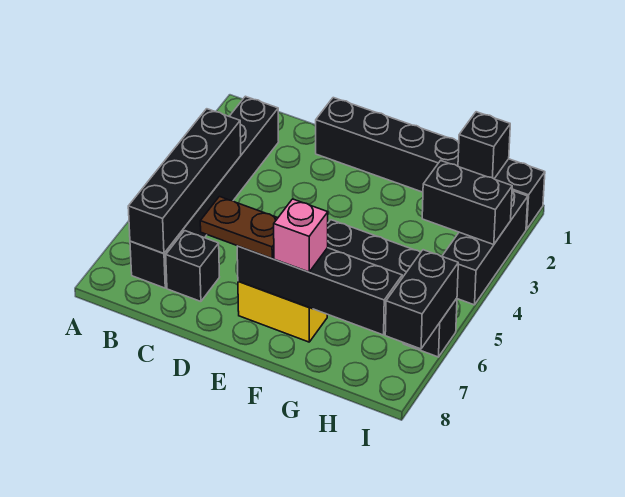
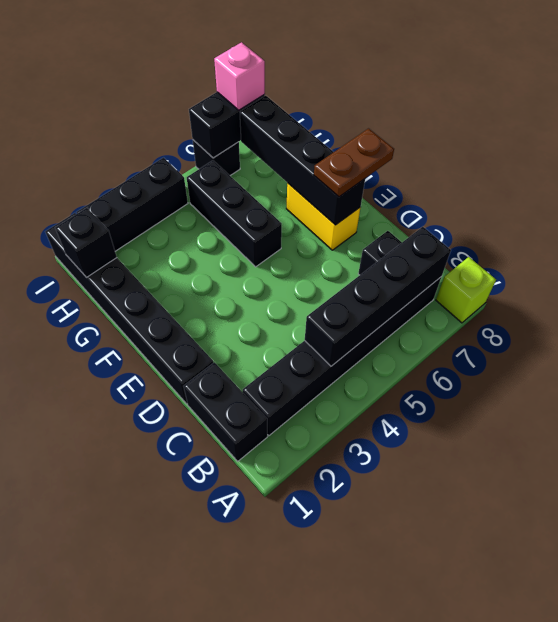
none -> lime brick A8 level 1
brown plate D7:E7 level 3 -> brown plate E7:E8 level 3
pink brick F7 level 3 -> pink brick I7 level 3
black brick H3:I3 level 2 -> black brick B1:C1 level 1

